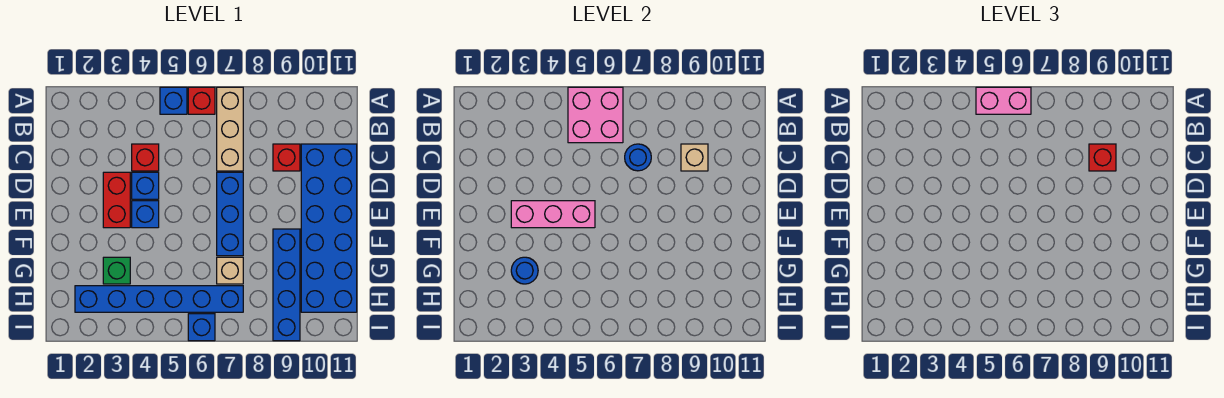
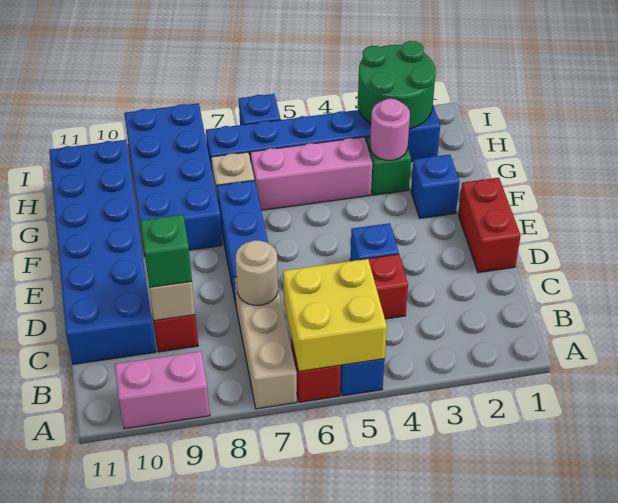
pink brick A5:B6 level 2 -> yellow brick A5:B6 level 2
pink brick A5:A6 level 3 -> pink brick A9:A10 level 1
blue round brick C7 level 2 -> tan round brick C7 level 2
red brick C9 level 3 -> green brick C9 level 3
red brick D3:E3 level 1 -> red brick D1:E1 level 1
pink brick E3:E5 level 2 -> pink brick G4:G6 level 1
blue brick E4 level 1 -> blue brick F2 level 1
blue brick F9:I9 level 1 -> blue brick F8:I9 level 1
blue round brick G3 level 2 -> pink round brick G3 level 2
none -> green round brick H2:I3 level 2

